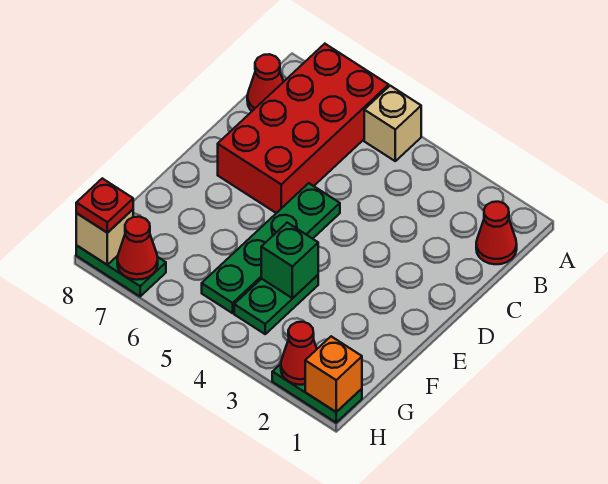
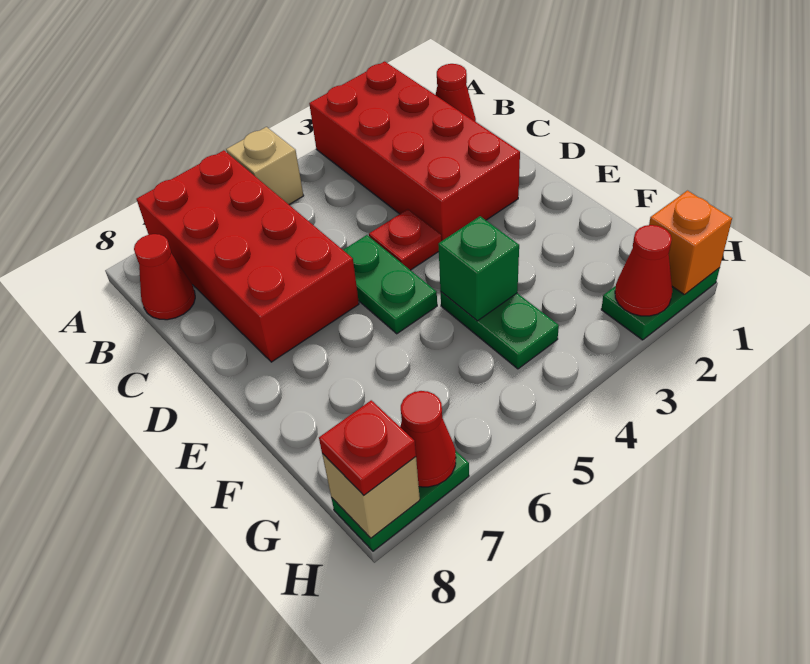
none -> red brick A2:D3 level 1
none -> red plate D4 level 1
green plate D5:G5 level 1 -> green plate D5:E5 level 1

